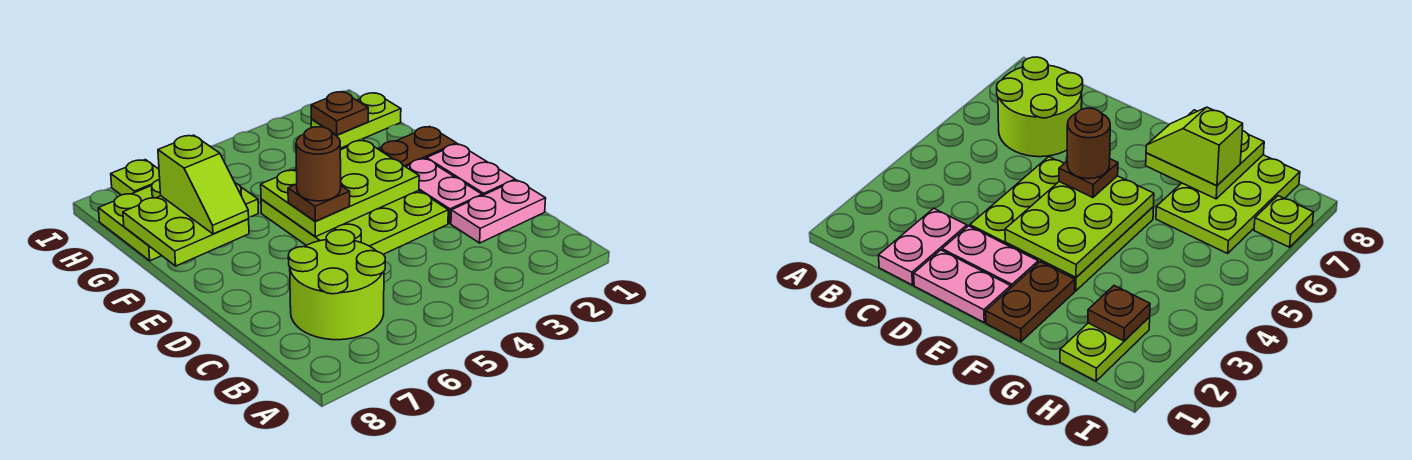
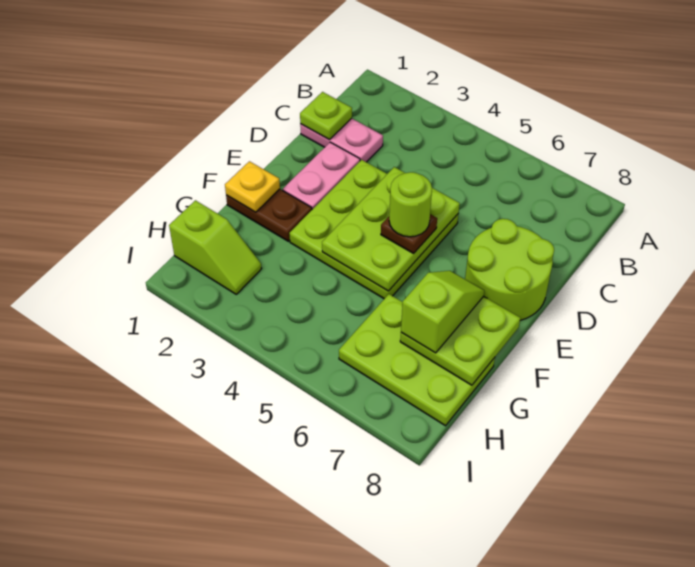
lime round brick B6:C7 level 1 -> lime round brick D7:E8 level 1
pink plate D1:E1 level 1 -> none
lime plate E3:F5 level 2 -> lime plate D4:F5 level 2
brown round brick E5 level 4 -> lime round brick E5 level 4
none -> yellow plate F1 level 2
lime plate H1:H2 level 1 -> lime slope H1:H2 level 1 top 1
brown plate H2 level 2 -> none
lime plate I7 level 1 -> lime plate C1 level 2

